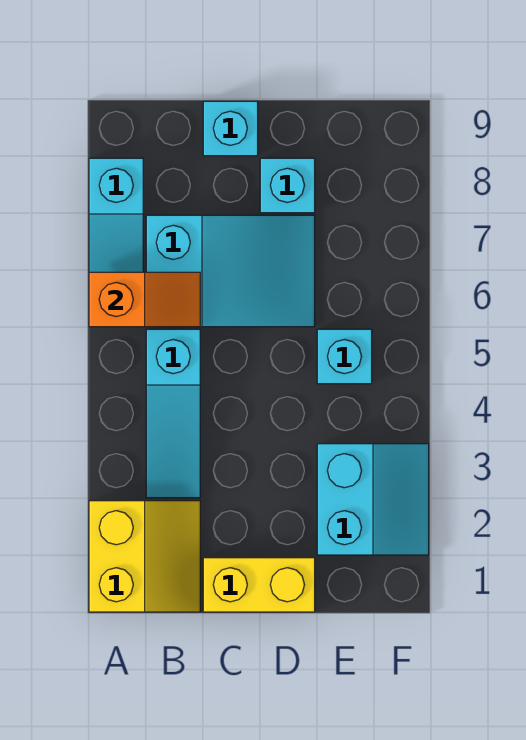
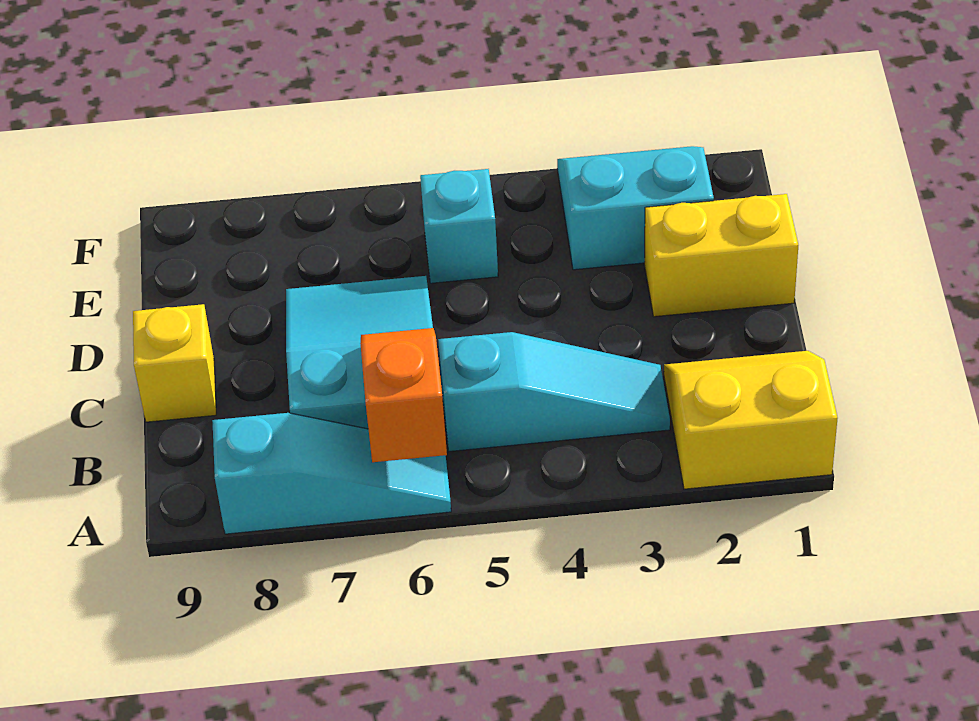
yellow brick C1:D1 level 1 -> yellow brick D1:D2 level 1
cyan brick C9 level 1 -> yellow brick C9 level 1
cyan brick D8 level 1 -> none

